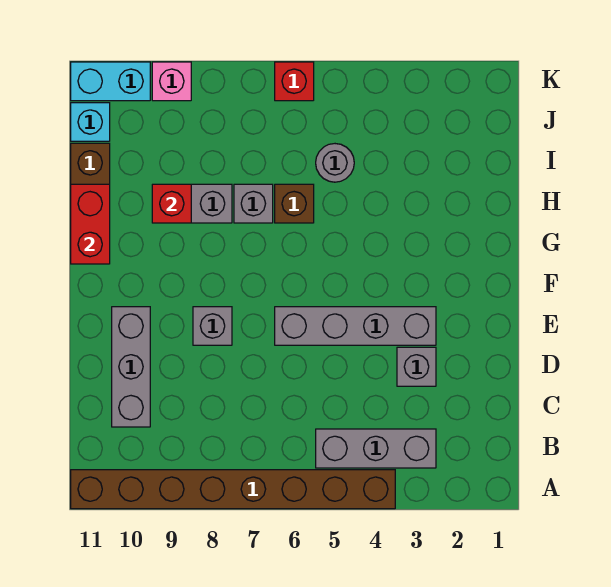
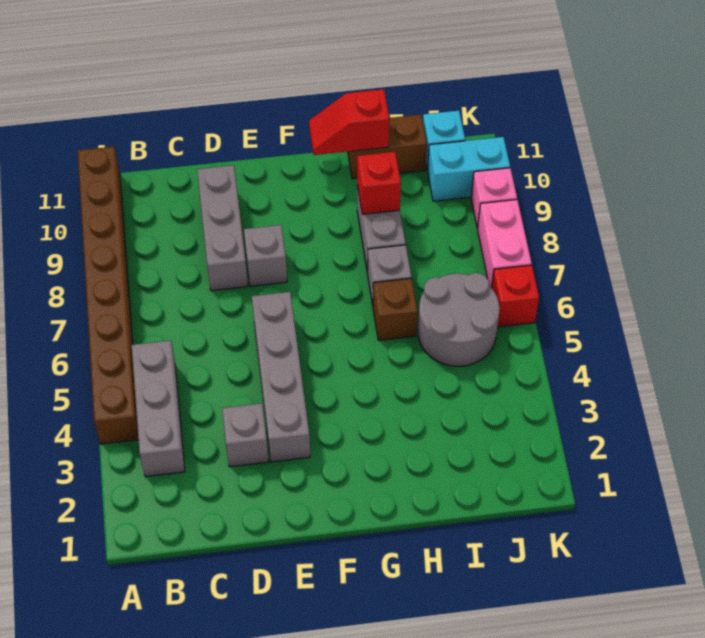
grey brick C10:E10 level 1 -> grey brick D8:D10 level 1
red brick G11:H11 level 2 -> red slope G11:H11 level 2 top H
grey round brick I5 level 1 -> grey round brick I5:J6 level 1
none -> pink brick K7:K8 level 1
cyan brick K10:K11 level 1 -> cyan brick J10:K10 level 1

